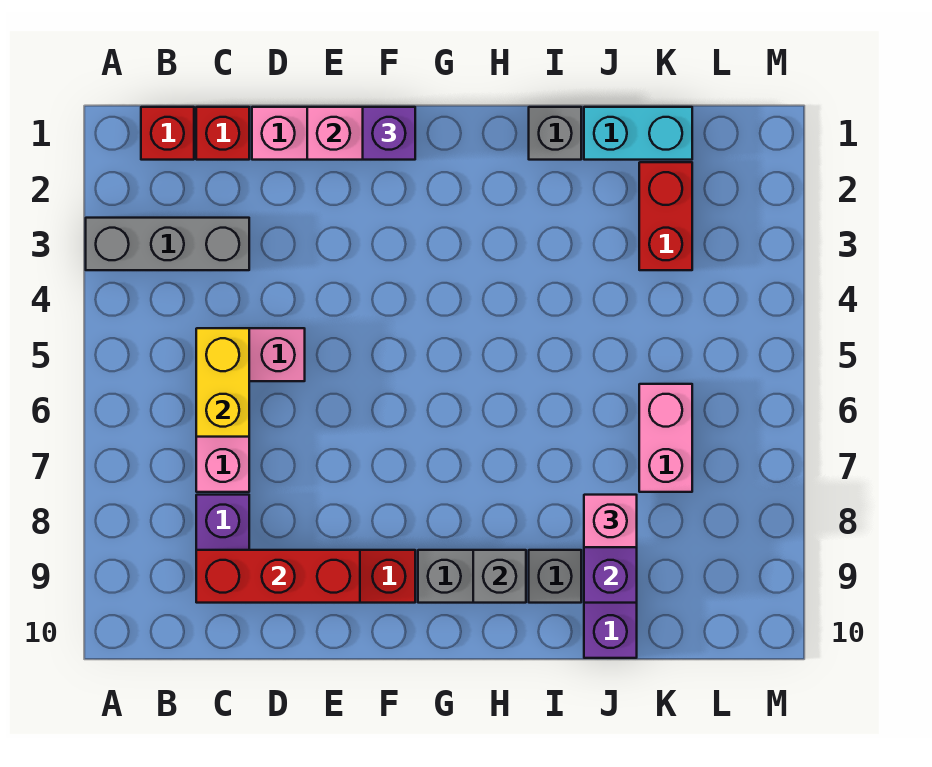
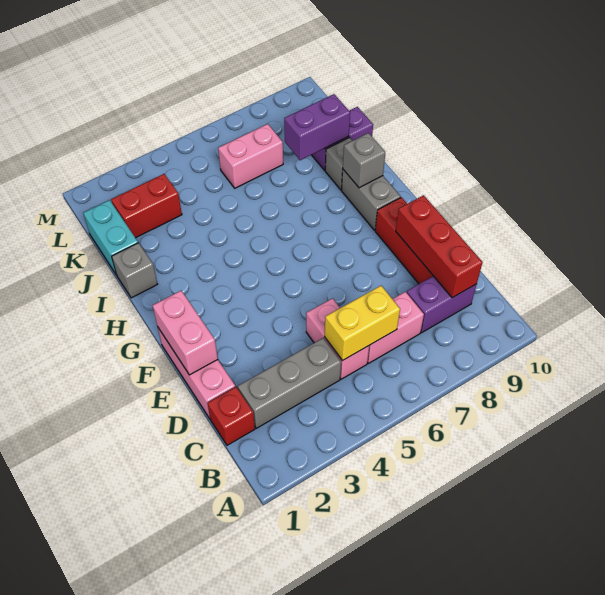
grey brick A3:C3 level 1 -> grey brick C2:C4 level 1
red brick B1 level 1 -> none
purple brick F1 level 3 -> none
pink brick J8 level 3 -> none

